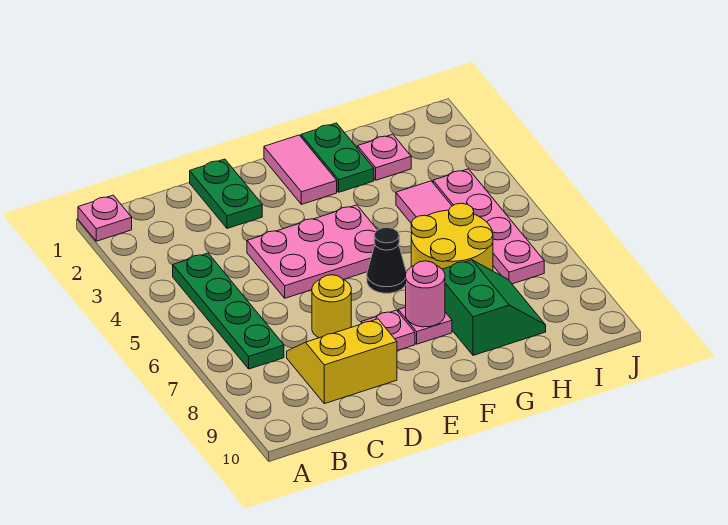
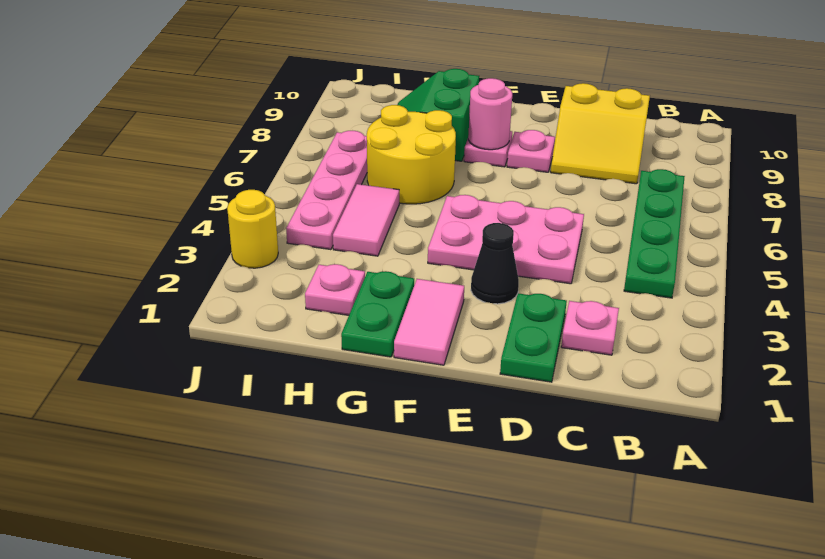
pink plate A1 level 1 -> pink plate C2 level 1
yellow round brick D7 level 1 -> yellow round brick J3 level 1
black cone F6 level 1 -> black cone E3 level 1

